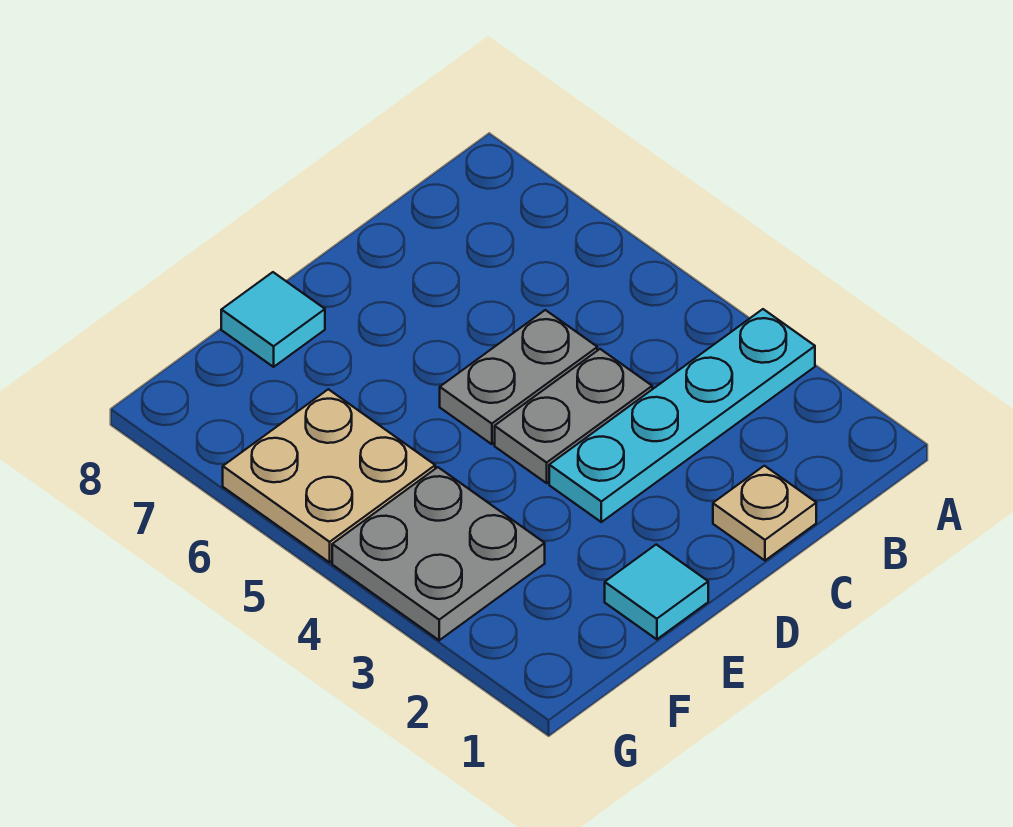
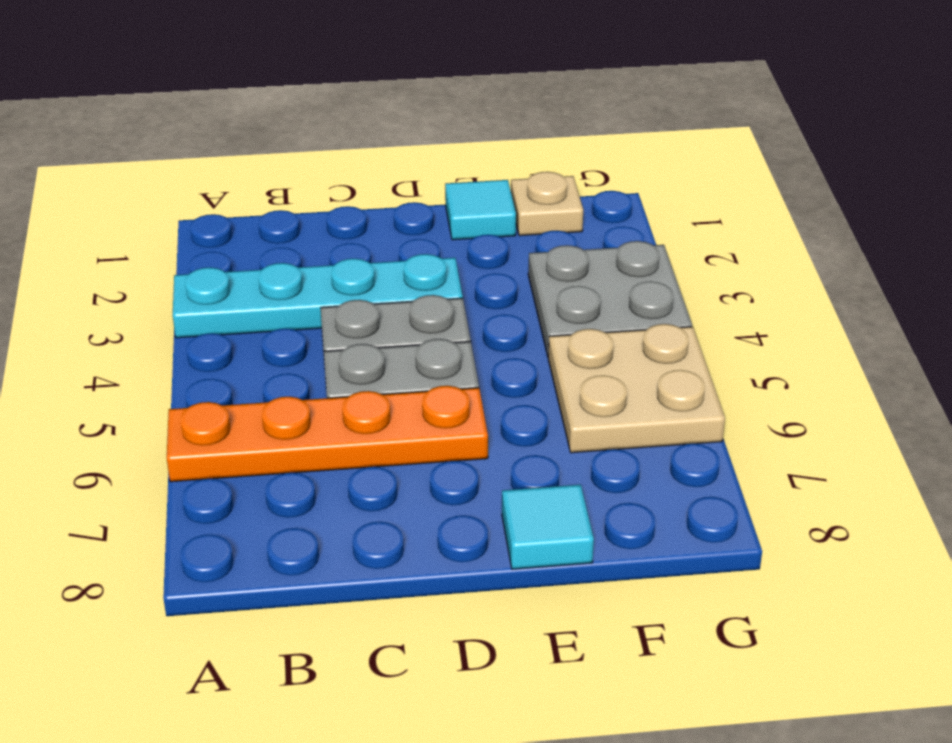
none -> orange plate A6:D6 level 1
tan plate C1 level 1 -> tan plate F1 level 1

